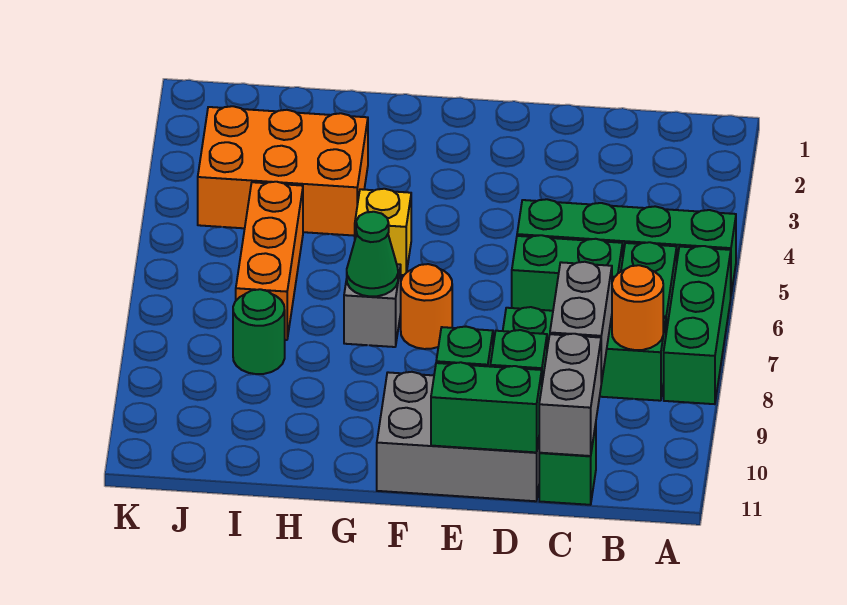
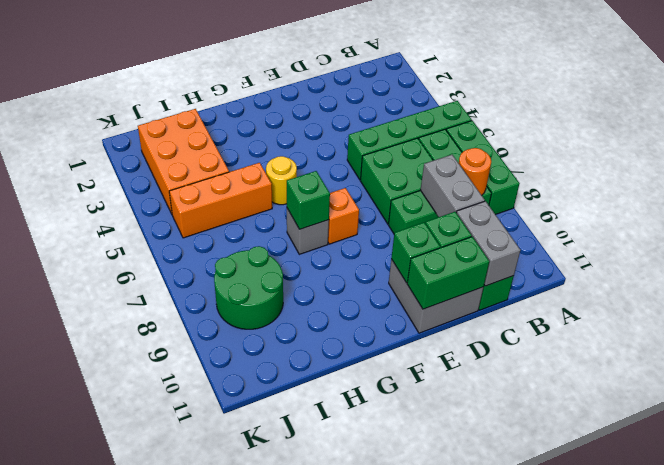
green brick C6:D6 level 1 -> green brick C6:D7 level 1
grey brick D10:F11 level 1 -> grey brick D10:E11 level 1
orange round brick F7 level 1 -> orange brick F7 level 1
yellow brick G5 level 1 -> yellow round brick G5 level 1
green cone G7 level 2 -> green brick G7 level 2
orange brick H3:J4 level 1 -> orange brick I2:J4 level 1
orange brick I5:I7 level 1 -> orange brick H5:J5 level 1
green round brick I8 level 1 -> green round brick I8:J9 level 1

